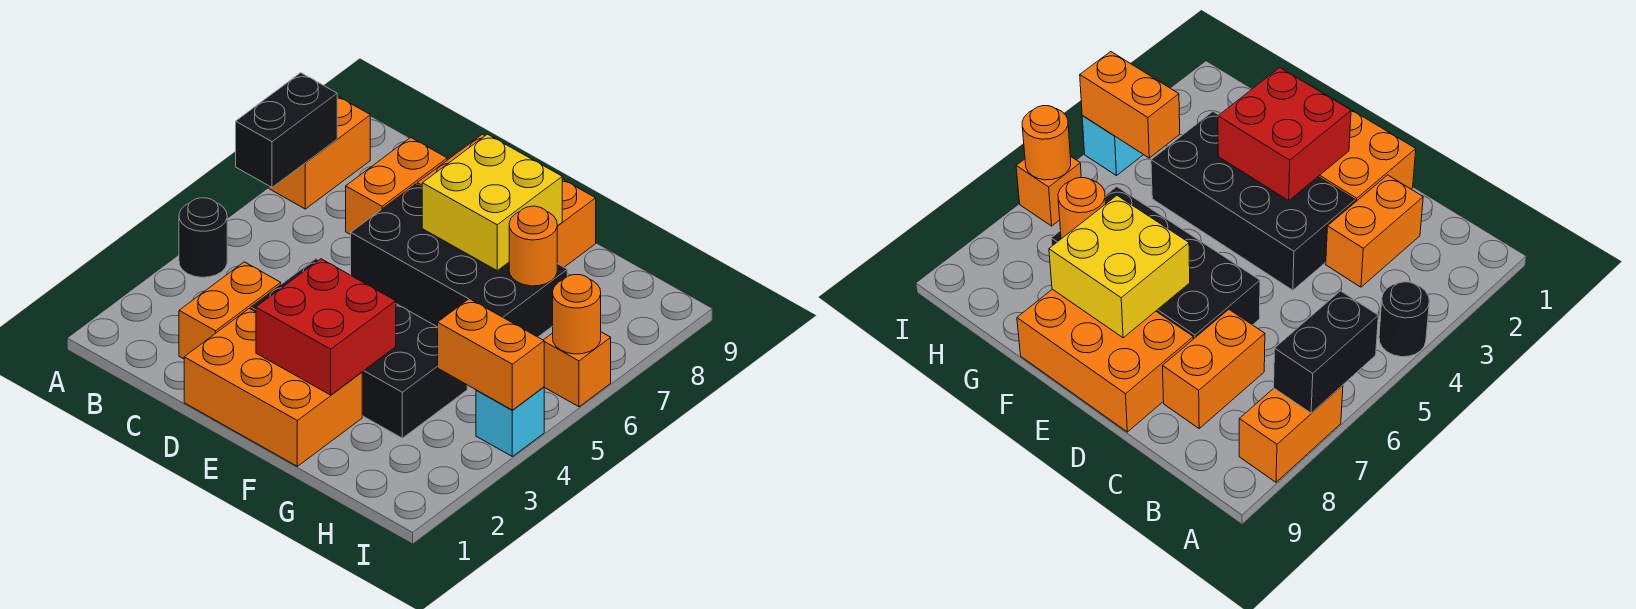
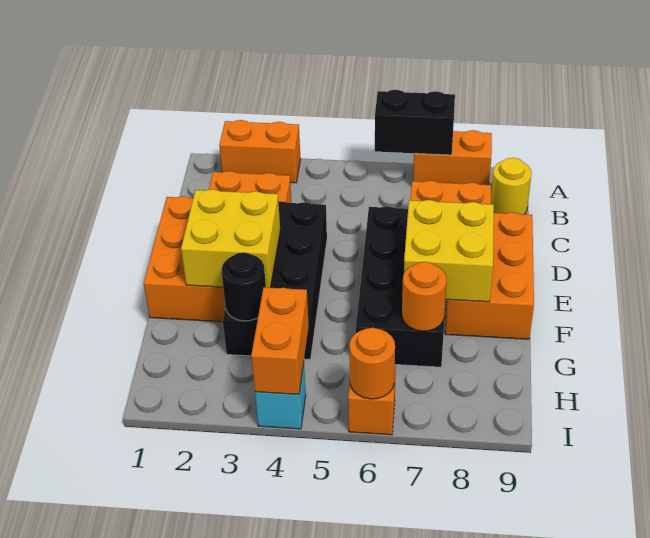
none -> orange brick A2:A3 level 1
black round brick A4 level 1 -> black round brick G3 level 2
none -> yellow round brick B9 level 1
red brick E2:F3 level 2 -> yellow brick E2:F3 level 2

